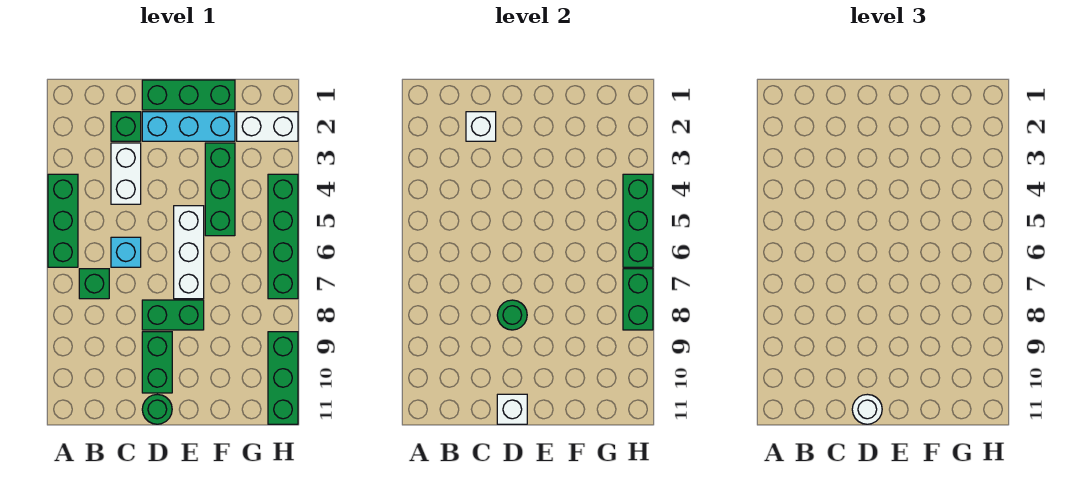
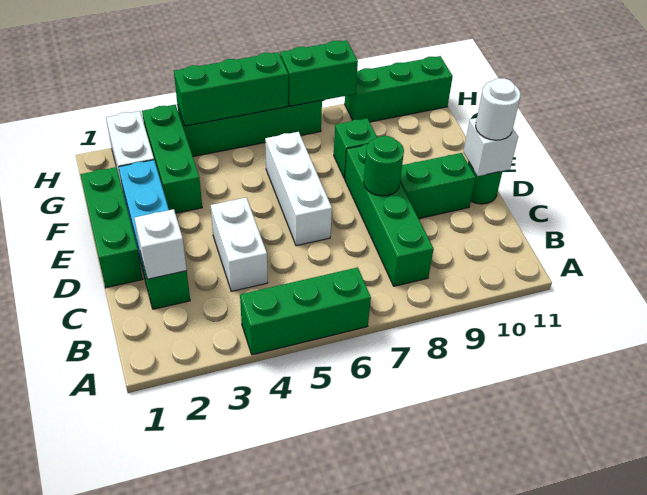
green brick B7 level 1 -> green brick F8 level 1
white brick C3:C4 level 1 -> white brick C4:D4 level 1
cyan brick C6 level 1 -> none
green brick D8:E8 level 1 -> green brick B8:E8 level 1
white brick E5:E7 level 1 -> white brick D6:F6 level 1
green brick F3:F5 level 1 -> green brick F3:H3 level 1

